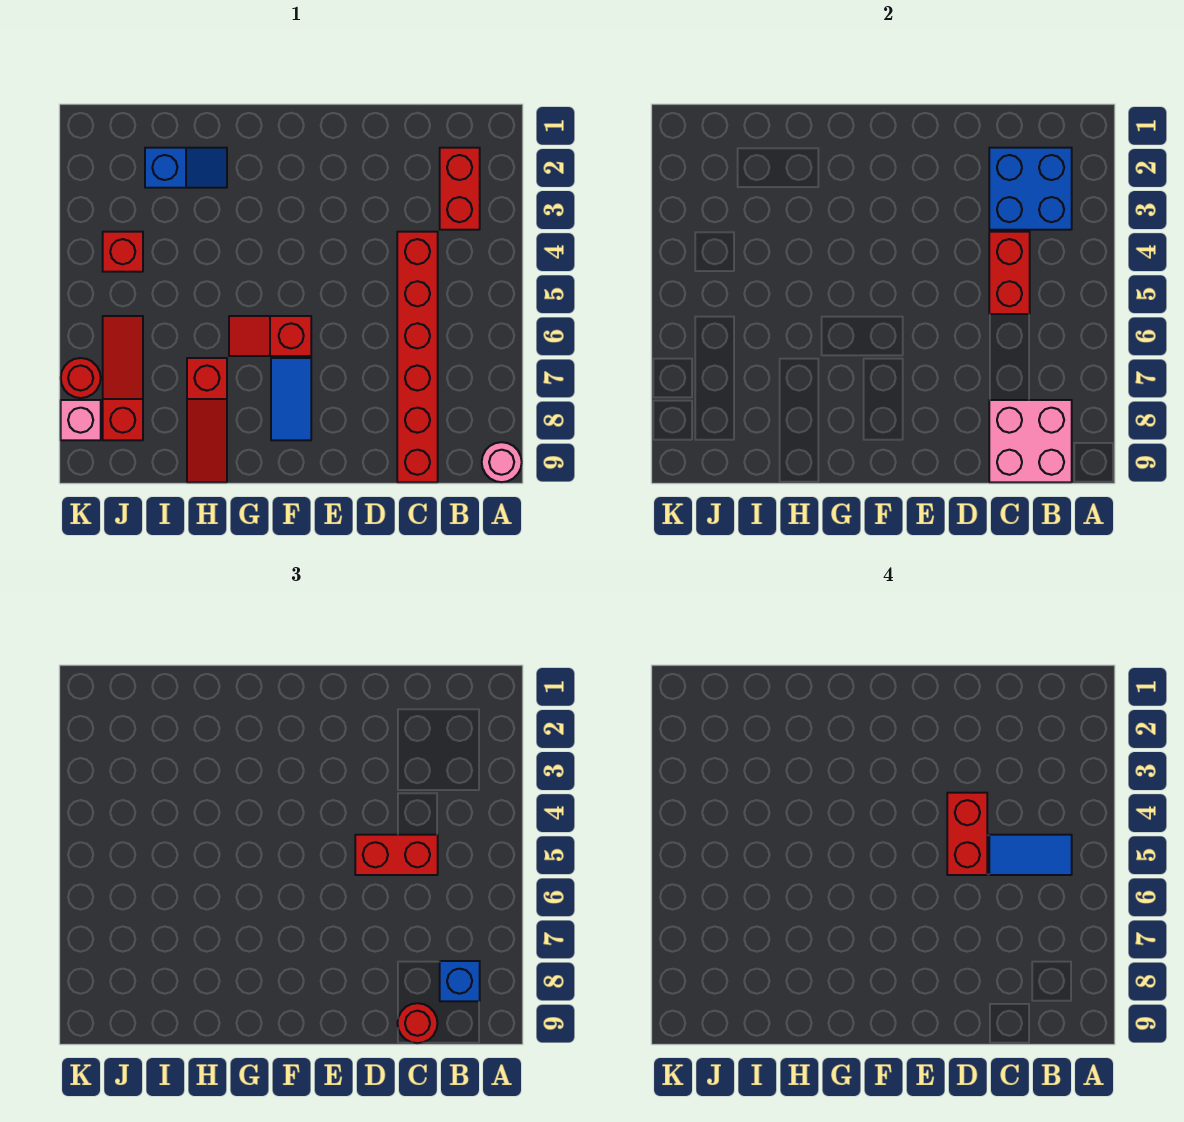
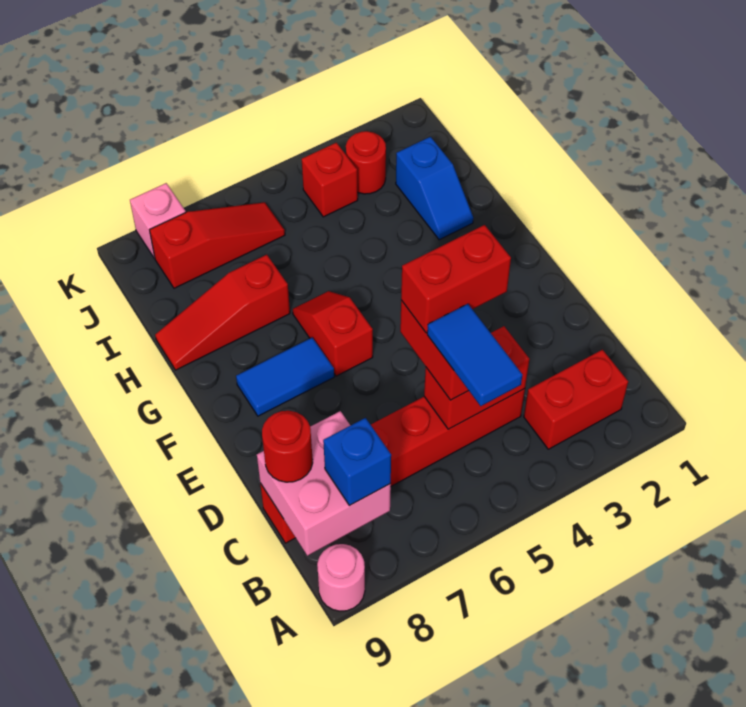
blue brick B2:C3 level 2 -> none
red round brick K7 level 1 -> red round brick J3 level 1

